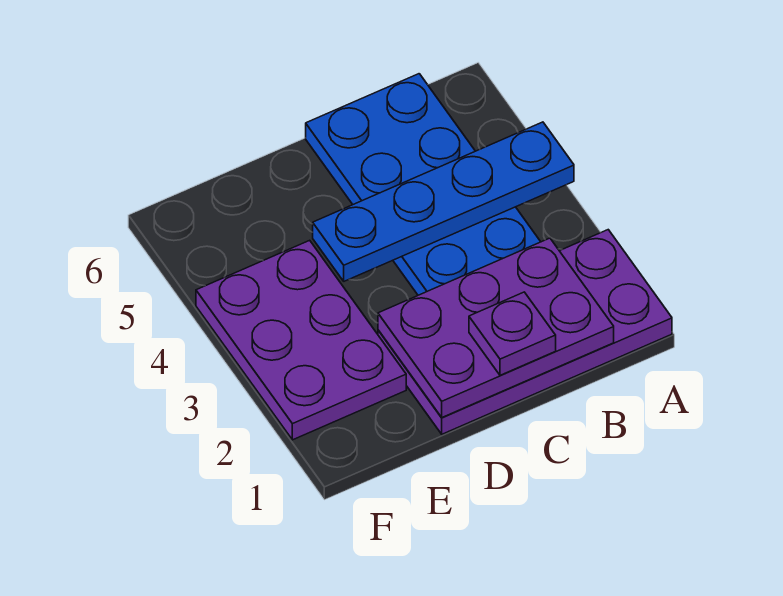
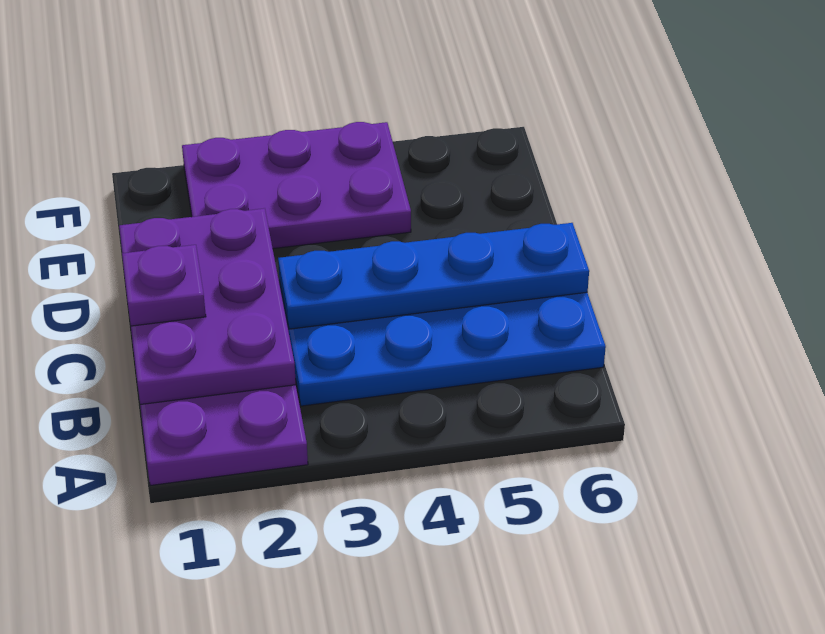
blue plate A4:D4 level 2 -> blue plate C3:C6 level 2

